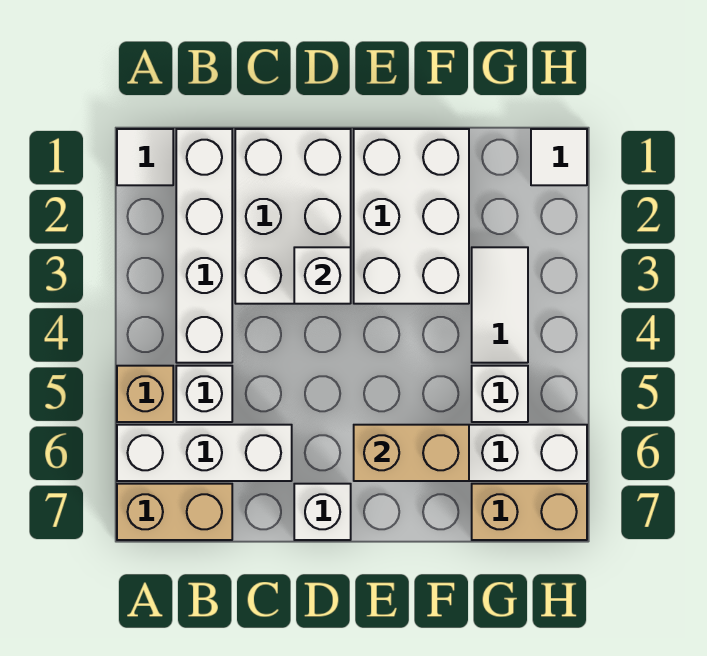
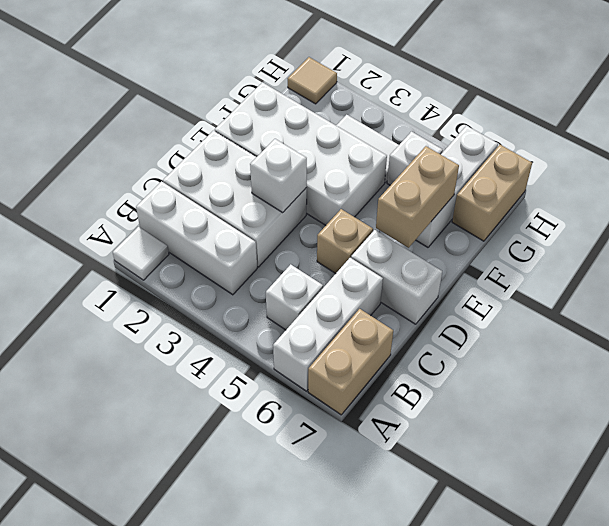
tan brick A5 level 1 -> tan brick D5 level 1
white brick B1:B4 level 1 -> white brick B1:B3 level 1
white brick D7 level 1 -> white brick D6:D7 level 1
white brick E1:F3 level 1 -> white brick E1:F4 level 1
white tile H1 level 1 -> tan tile H1 level 1

